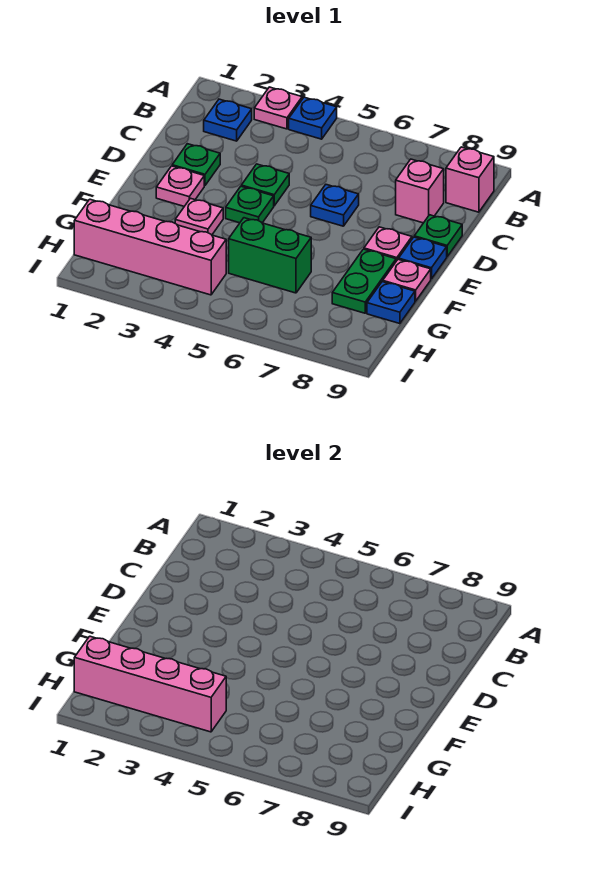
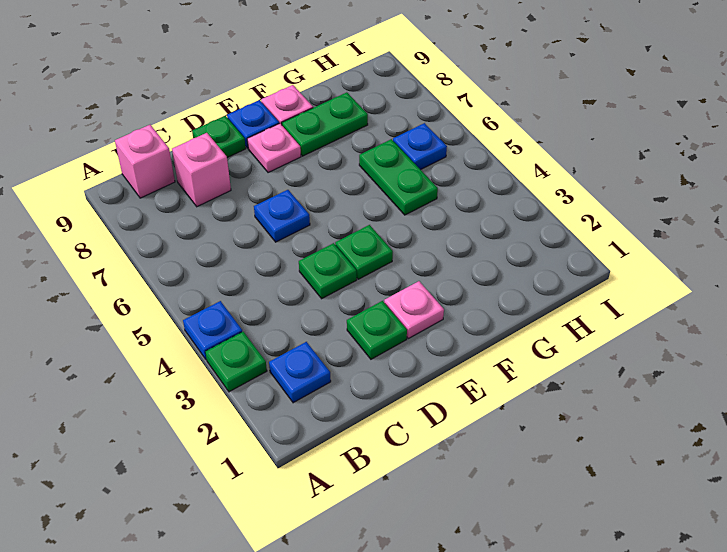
pink plate A3 level 1 -> green plate A3 level 1
pink plate F3 level 1 -> none
green brick G5:G6 level 1 -> green plate G5:G6 level 1
blue plate G9 level 1 -> blue plate H6 level 1
pink brick H1:H4 level 1 -> none
pink brick H1:H4 level 2 -> none

